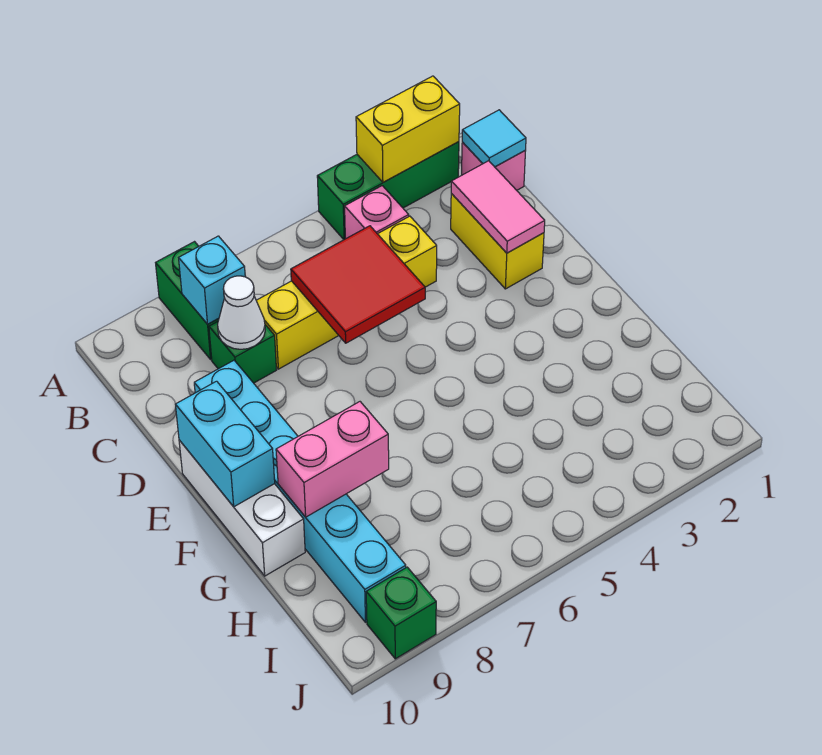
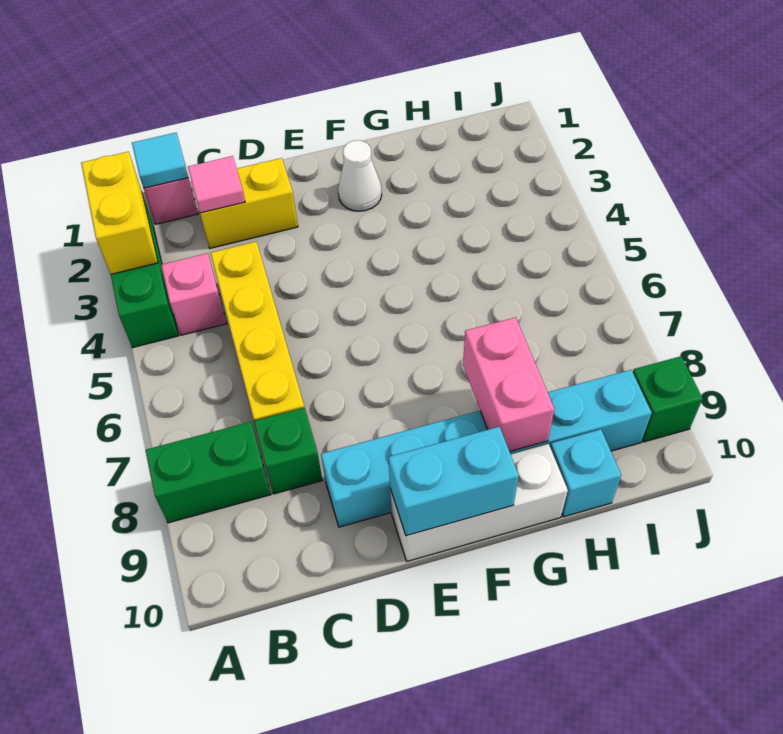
cyan brick B8 level 2 -> cyan brick H10 level 1
pink tile C2:D2 level 2 -> pink tile C2 level 2
red tile C5:D6 level 2 -> none
white cone C8 level 2 -> white cone F2 level 1

